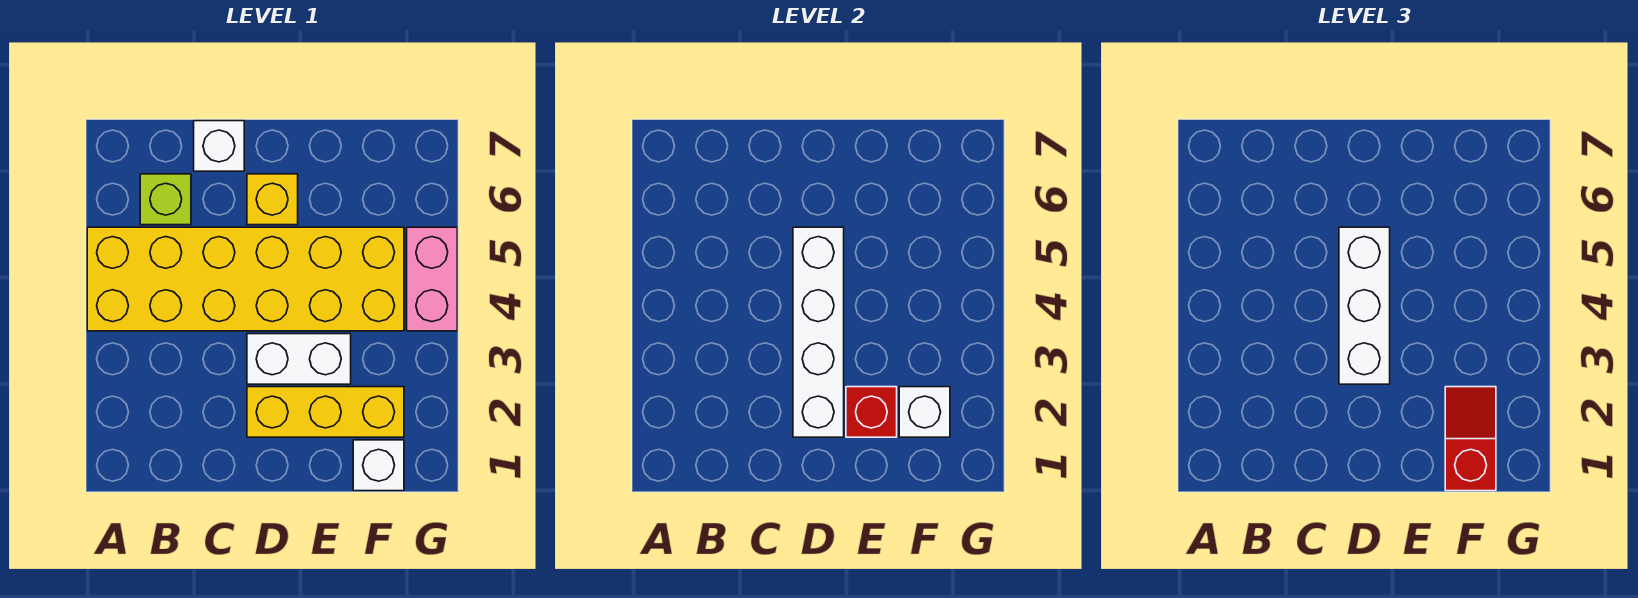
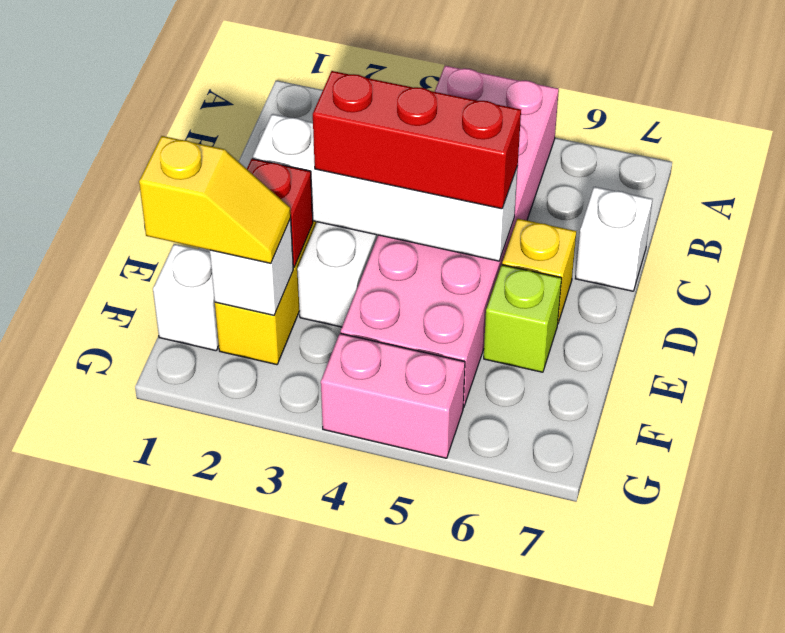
yellow brick A4:F5 level 1 -> pink brick A4:F5 level 1
lime brick B6 level 1 -> lime brick E6 level 1
white brick D3:D5 level 3 -> red brick D3:D5 level 3
red slope F1:F2 level 3 top 1 -> yellow slope F1:F2 level 3 top 1

